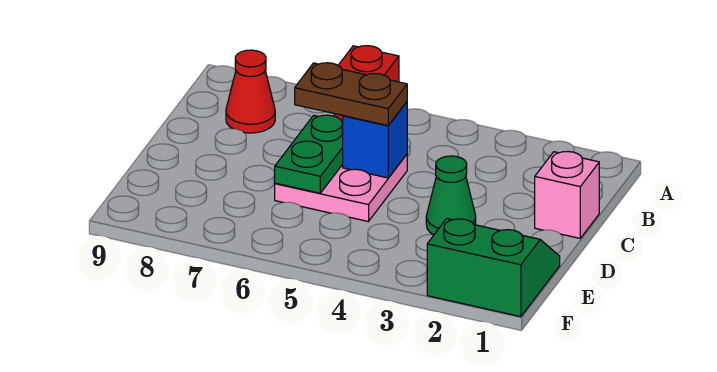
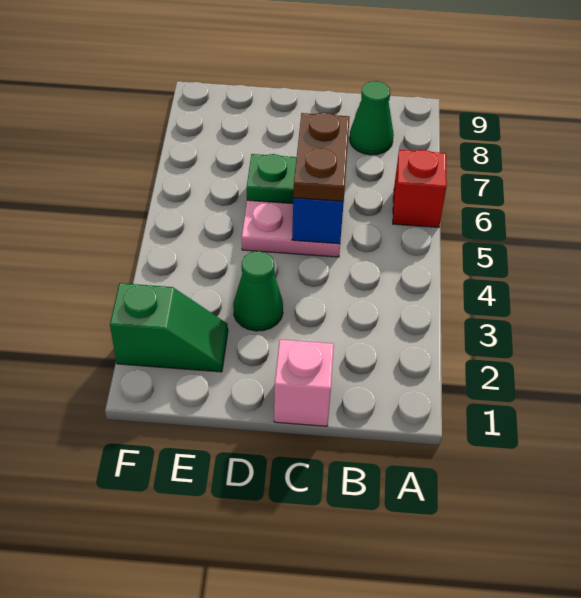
red cone B8 level 1 -> green cone B8 level 1
green slope E1:F2 level 1 top F -> green slope E2:F2 level 1 top F

